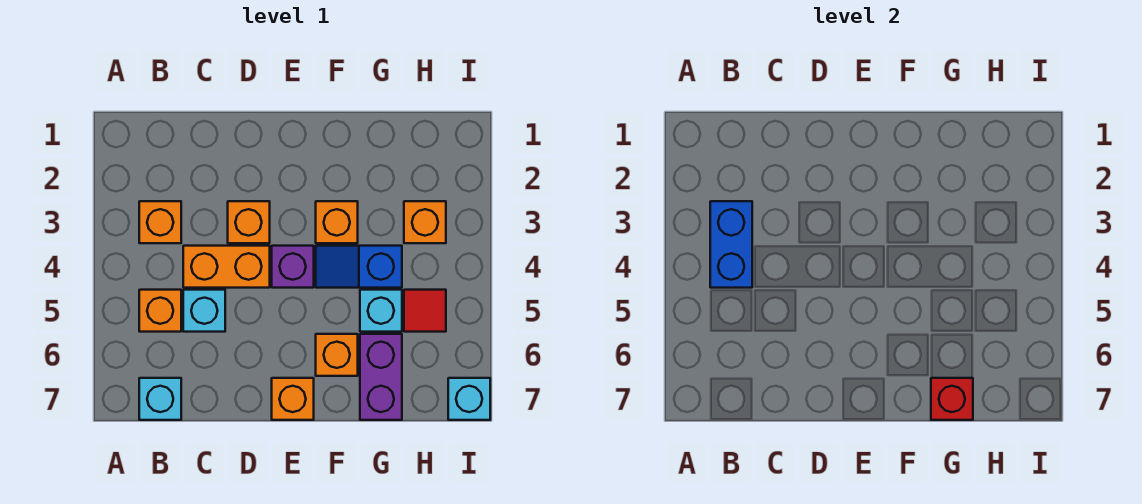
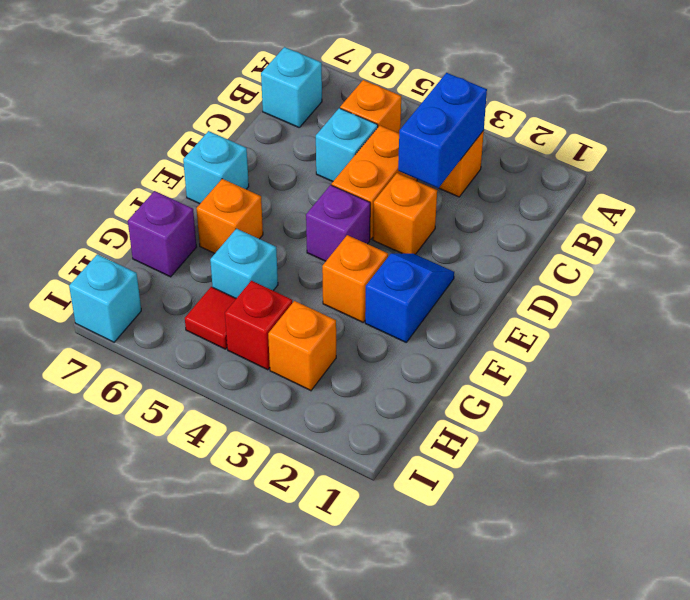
blue brick B3:B4 level 2 -> blue brick B3:C3 level 2
orange brick E7 level 1 -> cyan brick E7 level 1
blue slope F4:G4 level 1 top G -> blue slope E2:F2 level 1 top F
purple brick G6:G7 level 1 -> purple brick G7 level 1
red brick G7 level 2 -> red brick H4 level 1

